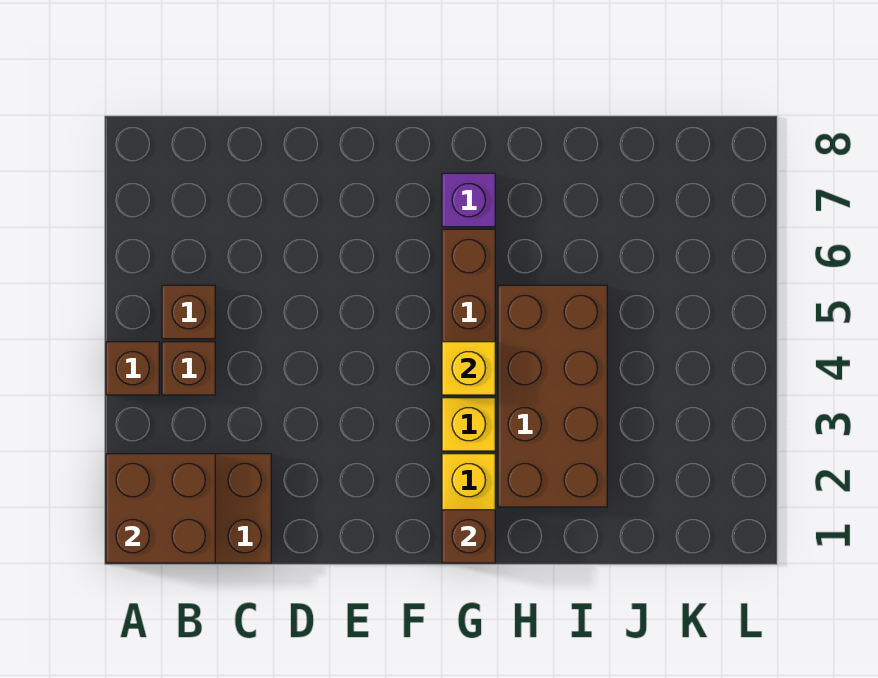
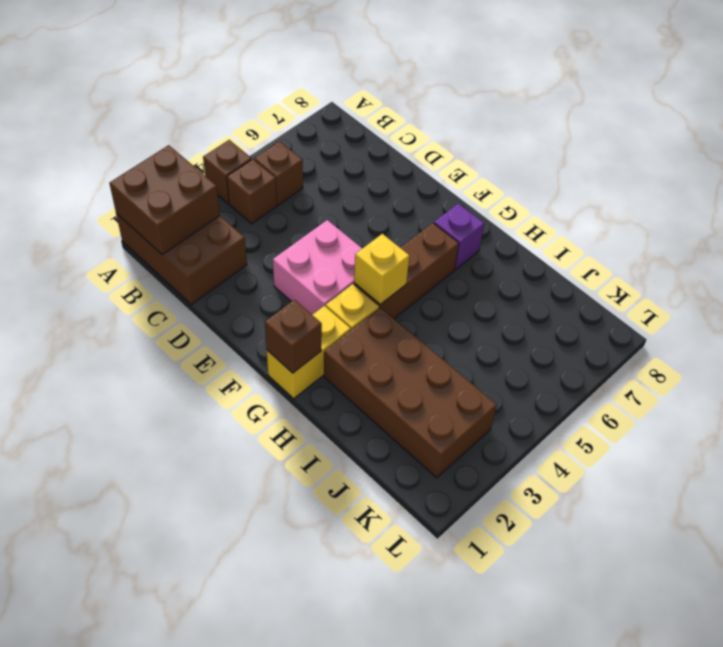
none -> pink brick E3:F4 level 1
brown brick H2:I5 level 1 -> brown brick H2:K3 level 1

